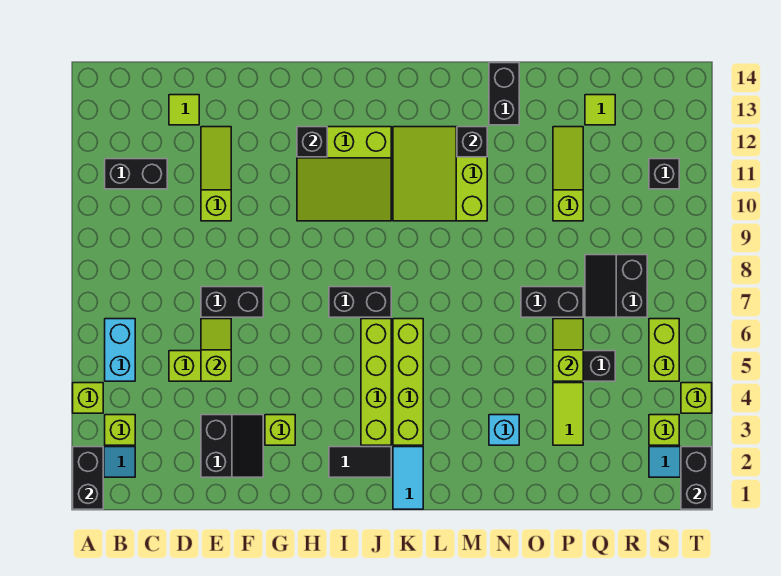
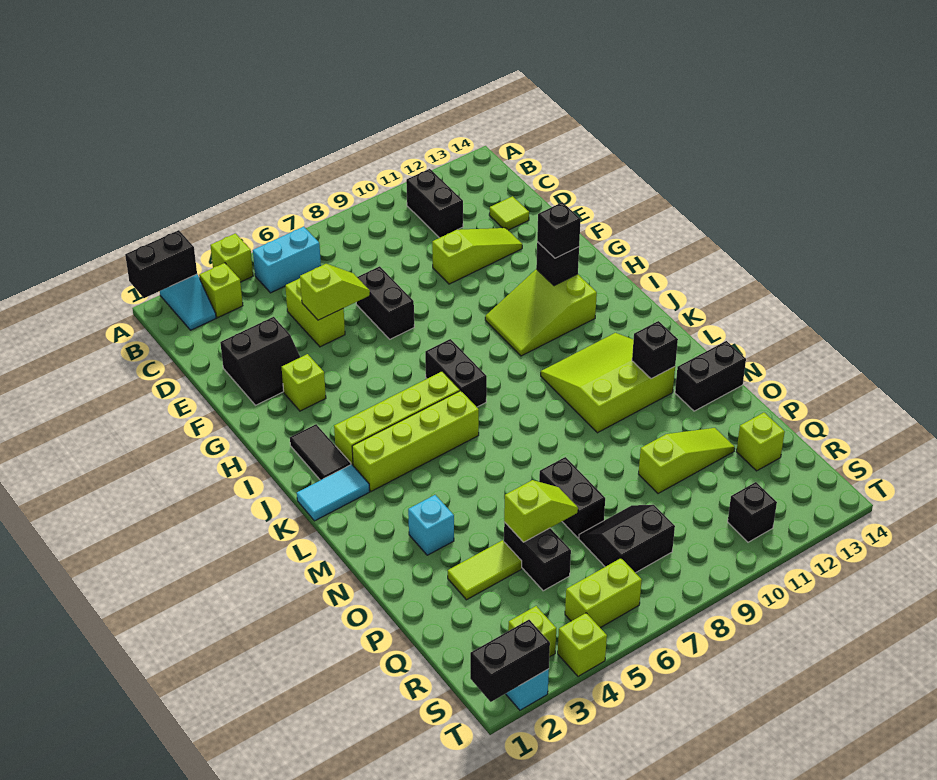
lime slope H10:J12 level 1 top 12 -> lime slope H10:I12 level 1 top 12
none -> black brick H12 level 3
lime tile Q13 level 1 -> lime brick Q13 level 1

